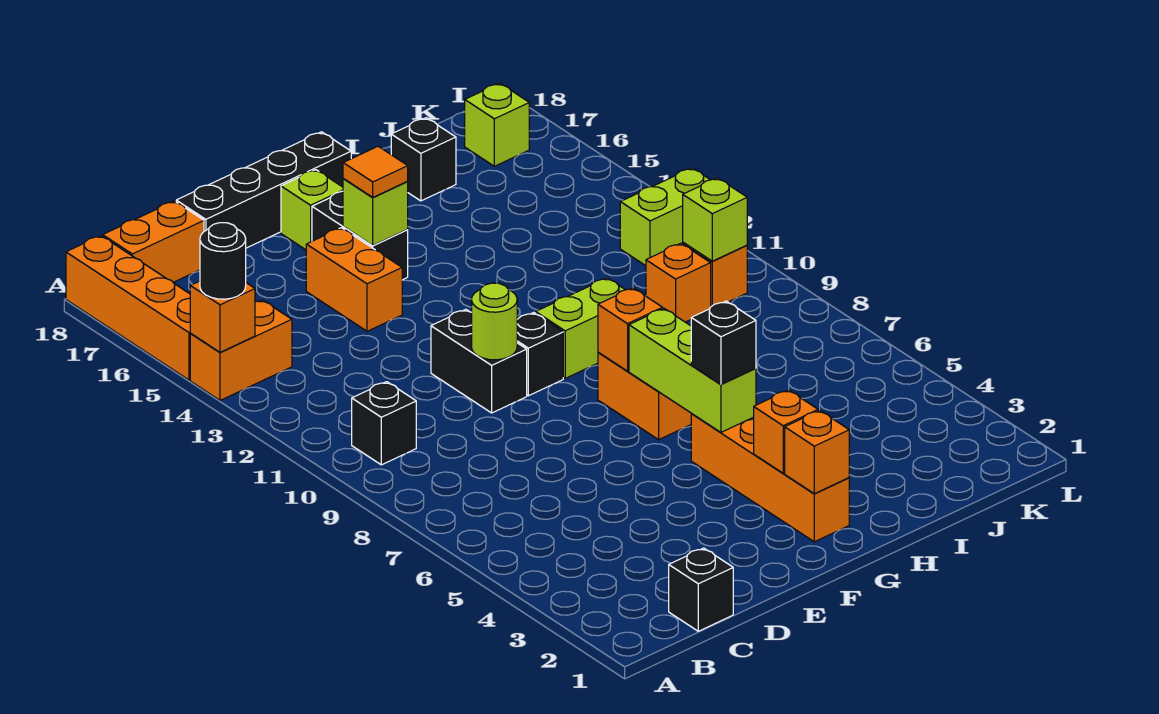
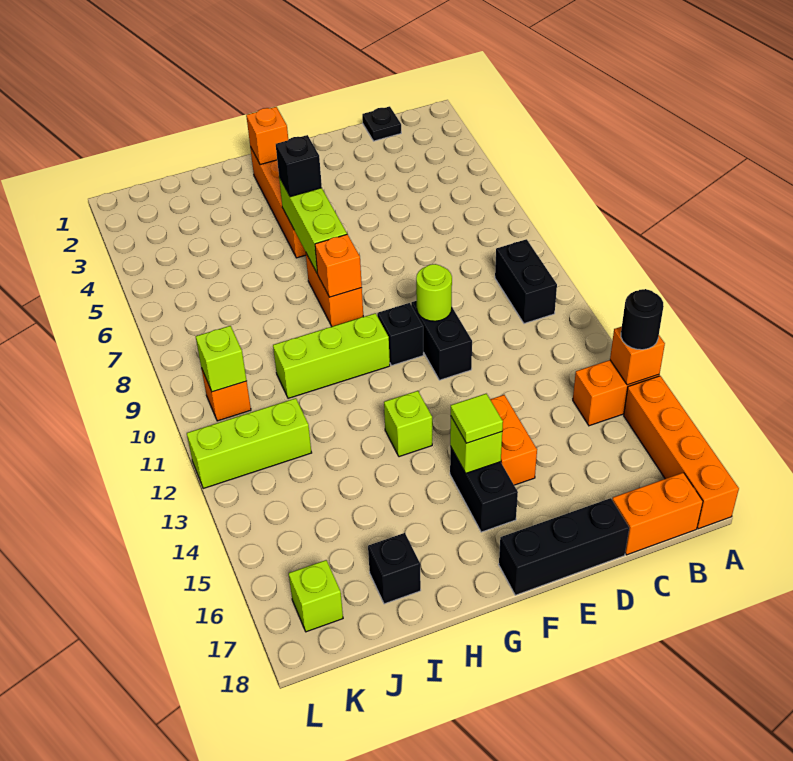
black brick B10 level 1 -> black brick B9:B10 level 1
black brick C1 level 1 -> black plate C1 level 1
black brick D18:G18 level 1 -> black brick D18:F18 level 1
orange tile F15 level 3 -> lime tile F15 level 3
lime brick F17 level 1 -> lime brick G13 level 1
orange brick G3 level 2 -> none
lime brick G10:H10 level 1 -> lime brick G10:I10 level 1
orange brick J10 level 1 -> none
lime brick K12:L12 level 1 -> lime brick J12:L12 level 1

